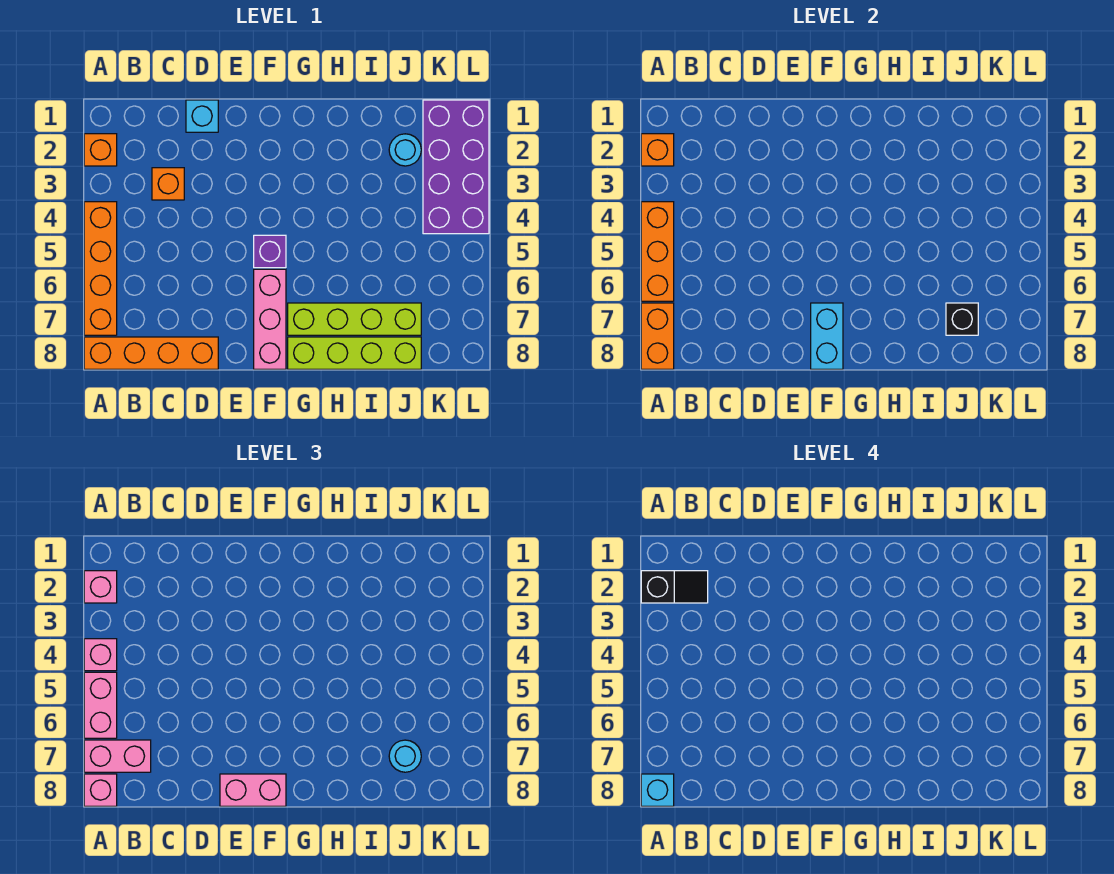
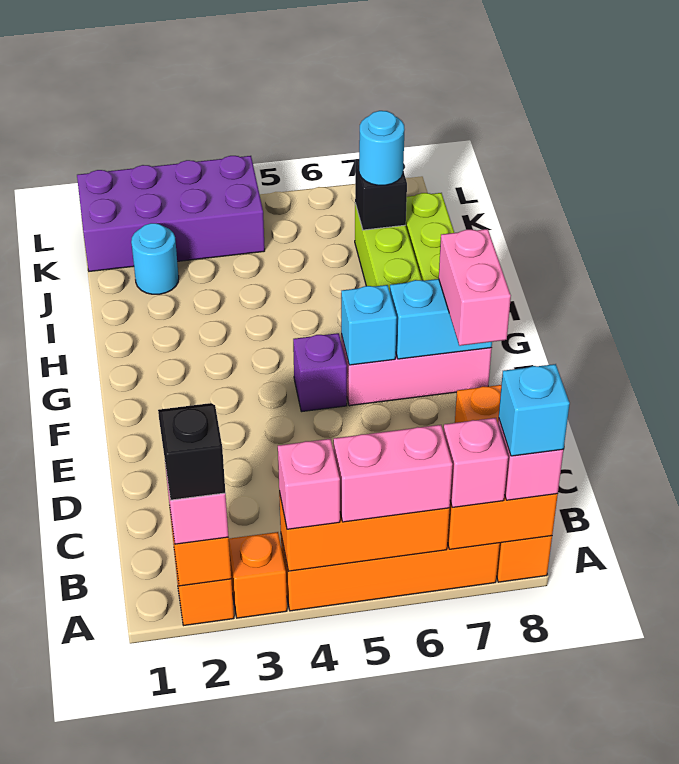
pink brick A7:B7 level 3 -> pink brick A7 level 3
orange brick C3 level 1 -> orange brick A3 level 1
cyan brick D1 level 1 -> cyan brick F6 level 2

